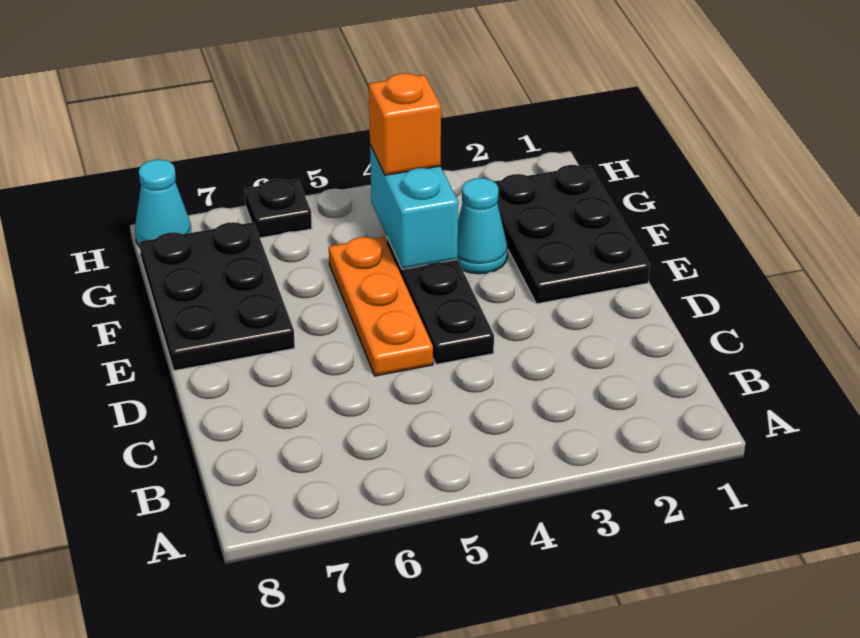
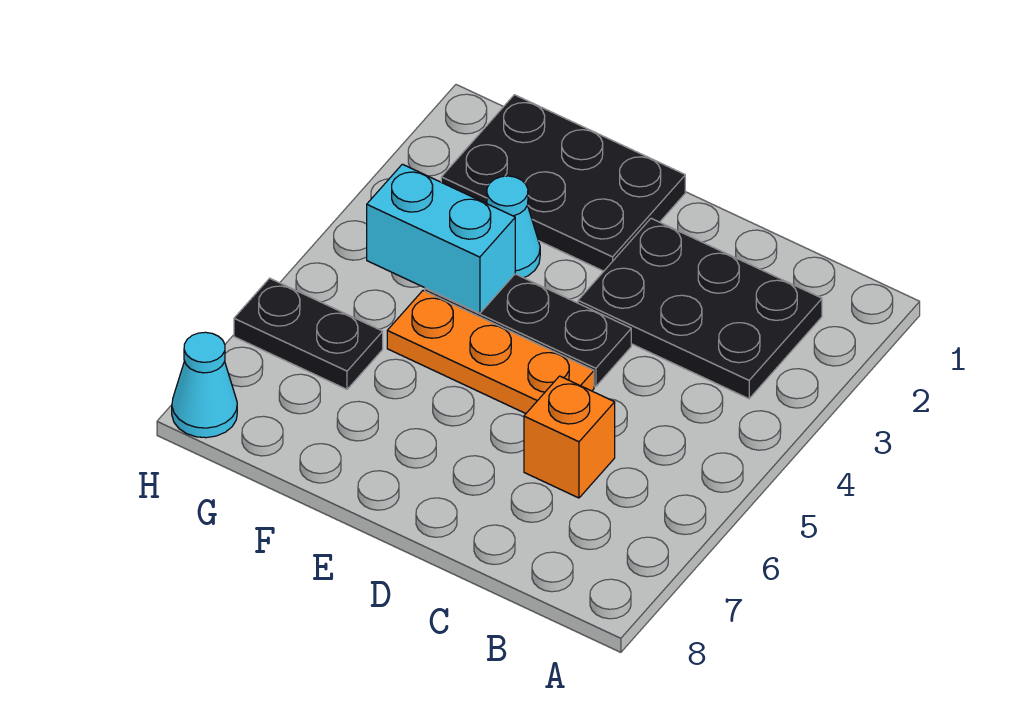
black plate E7:G8 level 1 -> black plate B2:D3 level 1
orange brick G4 level 3 -> orange brick C6 level 1
black plate H6 level 1 -> black plate G6:H6 level 1

